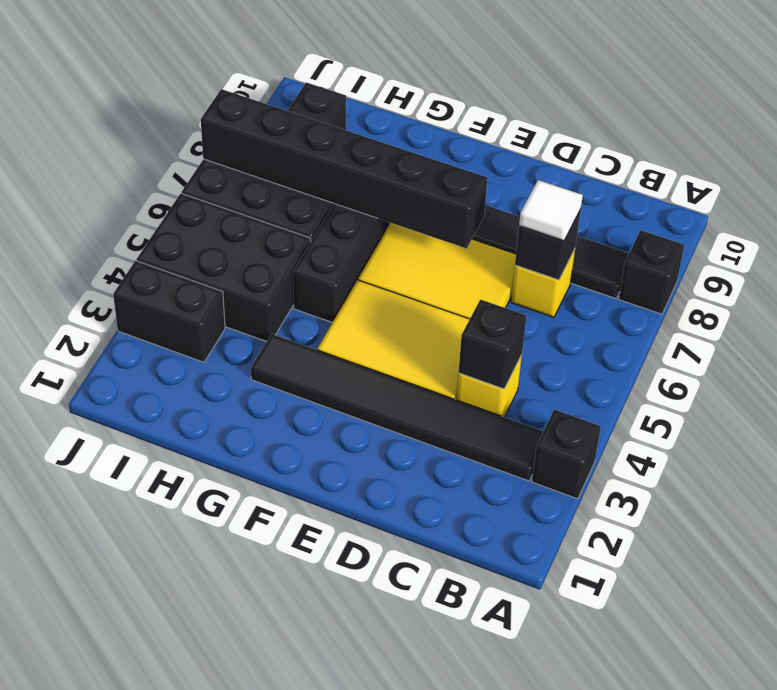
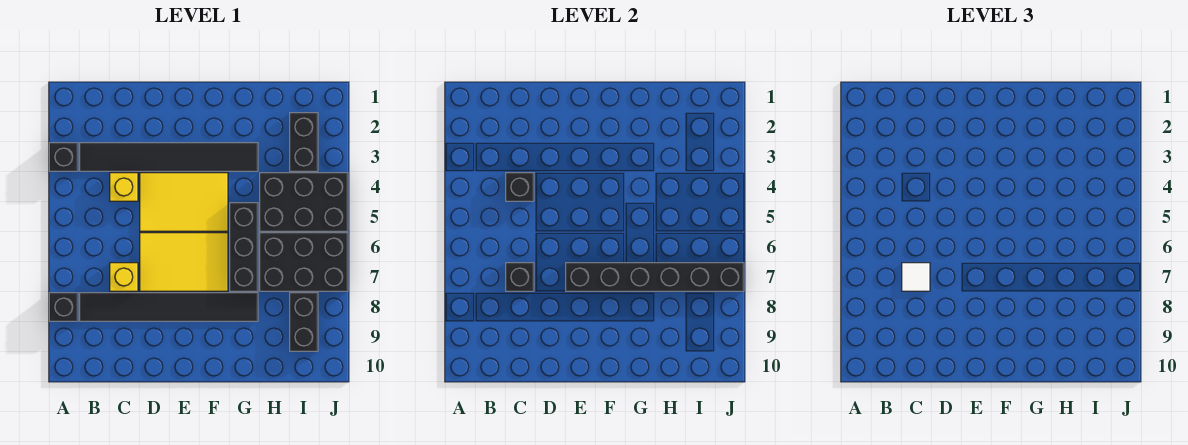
black brick I3:J3 level 1 -> black brick I2:I3 level 1

